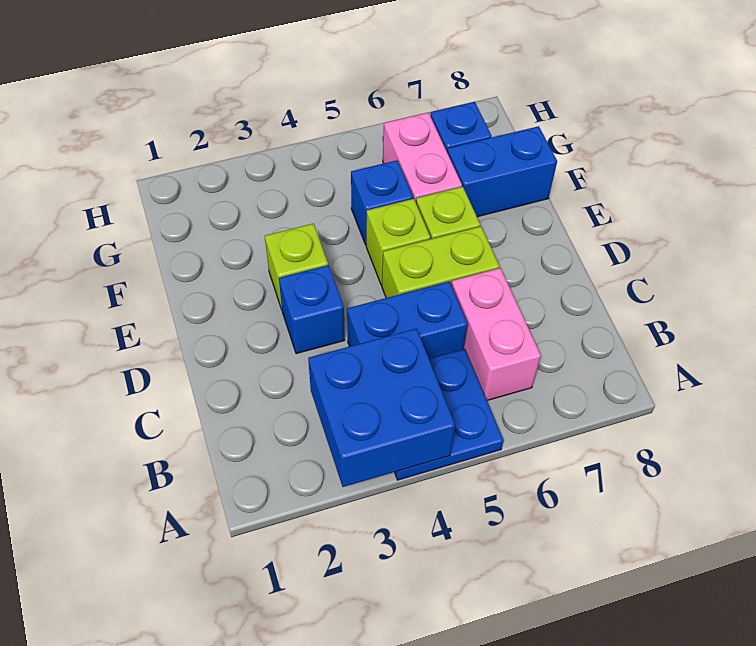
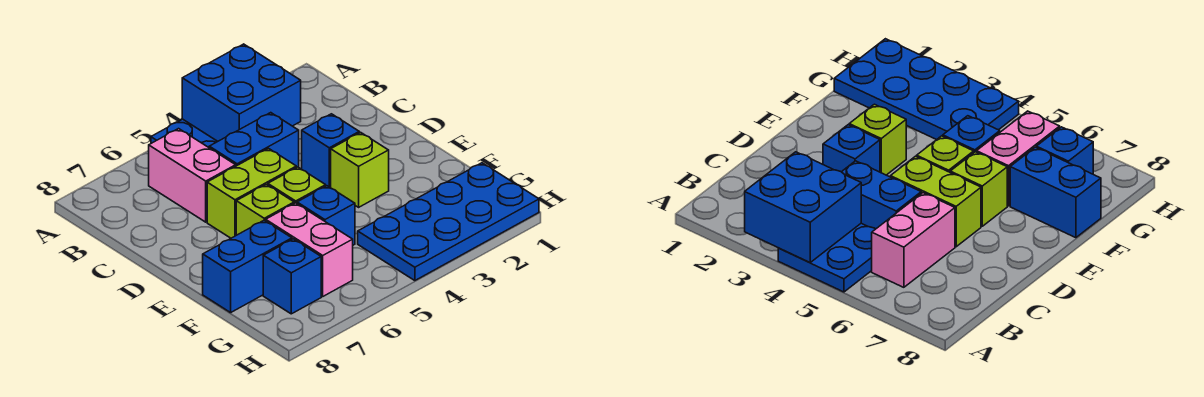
none -> blue plate G1:H4 level 1

